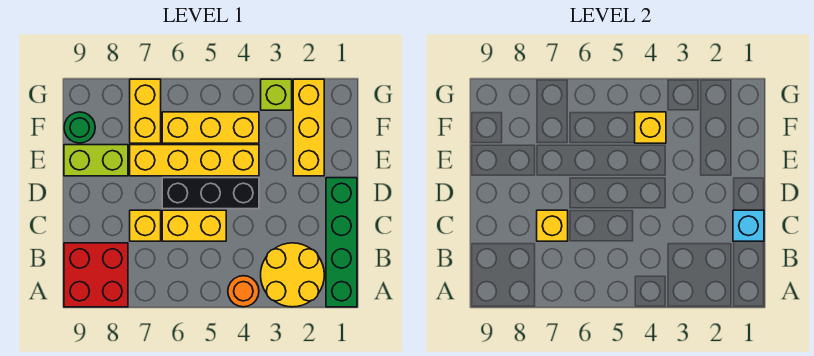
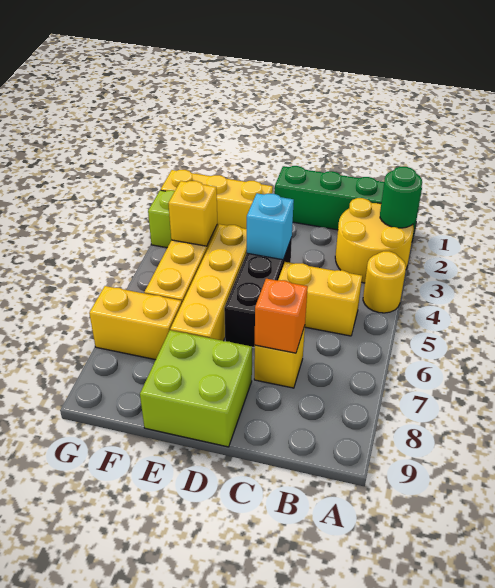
orange round brick A4 level 1 -> yellow round brick A4 level 1
red brick A8:B9 level 1 -> none
cyan brick C1 level 2 -> cyan brick D4 level 2
yellow brick C5:C6 level 1 -> yellow brick B5:C5 level 1
yellow brick C7 level 2 -> orange brick C7 level 2
lime brick E8:E9 level 1 -> lime brick D8:E9 level 1
green round brick F9 level 1 -> green round brick A2 level 2

